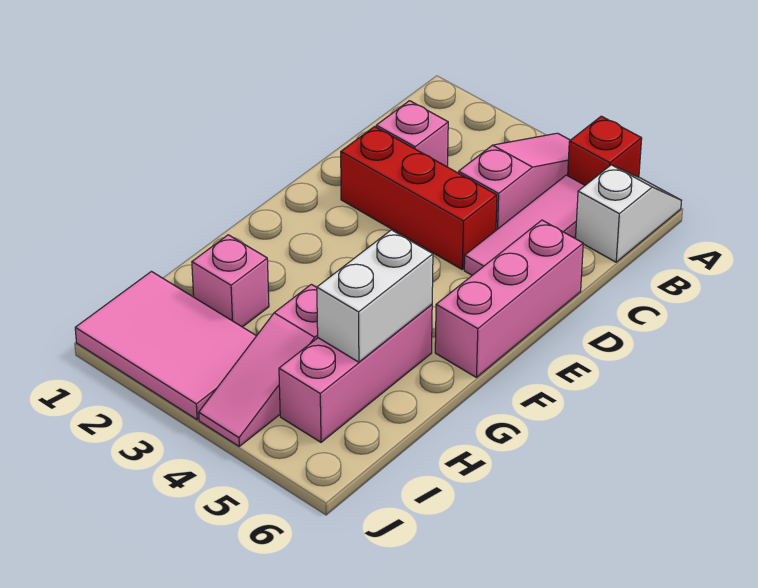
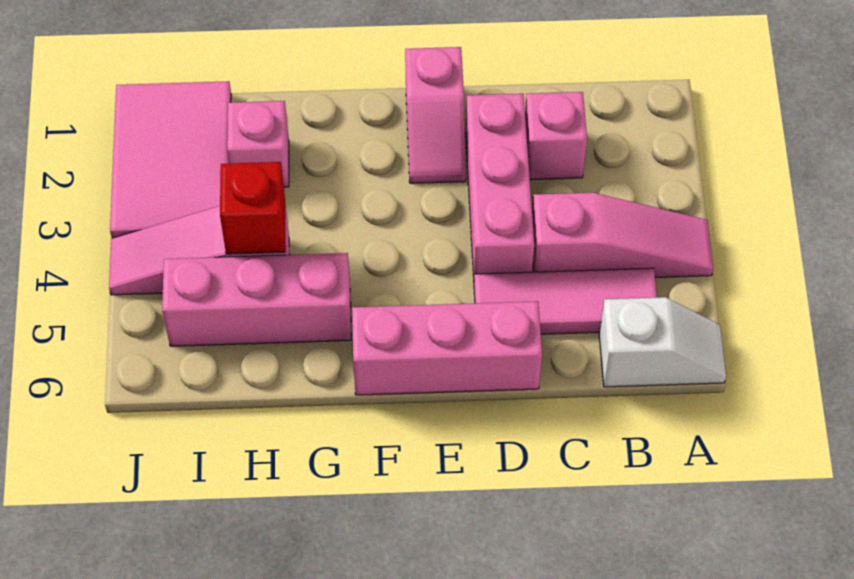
red brick A5 level 1 -> red brick H4 level 2
red brick D2:D4 level 1 -> pink brick D2:D4 level 1
none -> pink slope E1:E2 level 1 top 1
white brick G5:H5 level 2 -> none

